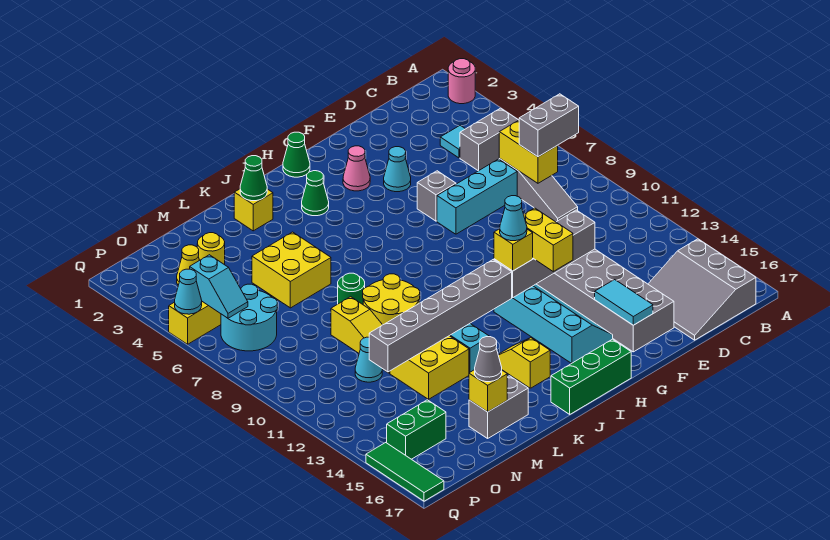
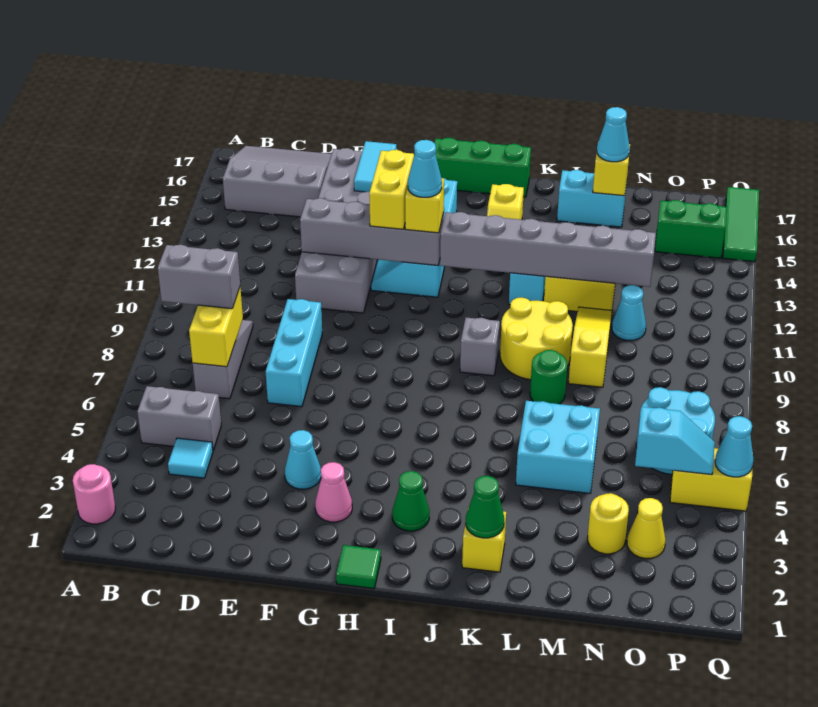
grey slope B15:D17 level 1 top B -> grey slope B15:D17 level 1 top 15
cyan brick D7:F7 level 1 -> cyan brick E7:E9 level 1
grey brick F6 level 1 -> grey brick J9 level 1
green cone H1 level 1 -> green tile H1 level 1
yellow brick L5:M6 level 1 -> cyan brick L5:M6 level 1
grey brick L16:M16 level 1 -> cyan brick L16:M16 level 1
grey cone M16 level 3 -> cyan cone M16 level 3
cyan slope P5:P6 level 2 top 5 -> cyan slope O5:P5 level 2 top O

